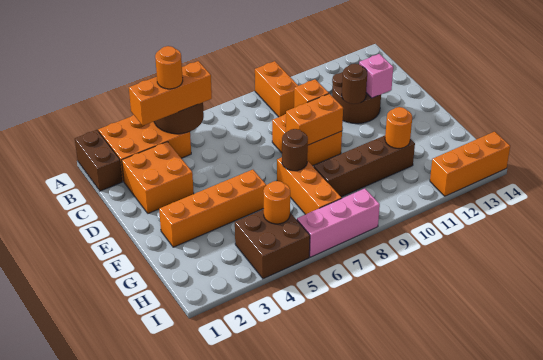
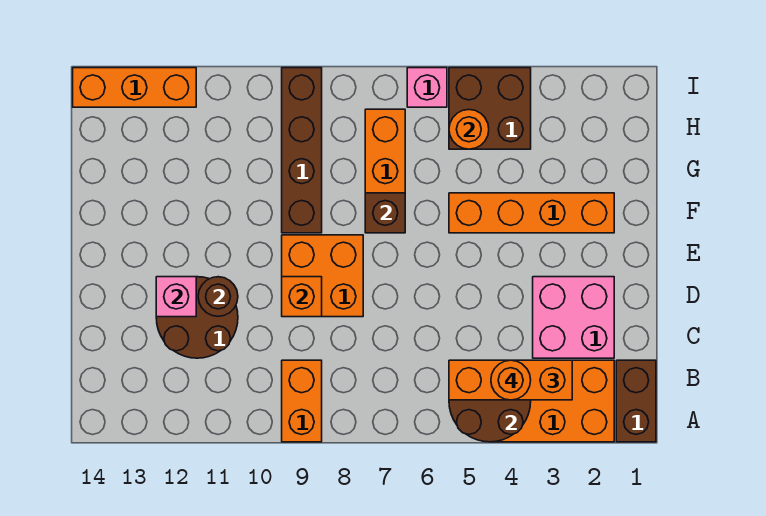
orange brick C2:D3 level 1 -> pink brick C2:D3 level 1
orange brick E8:E9 level 2 -> none
brown round brick F7 level 2 -> brown brick F7 level 2
brown brick G8:G11 level 1 -> brown brick F9:I9 level 1
orange round brick G11 level 2 -> none
pink brick I6:I8 level 1 -> pink brick I6 level 1

